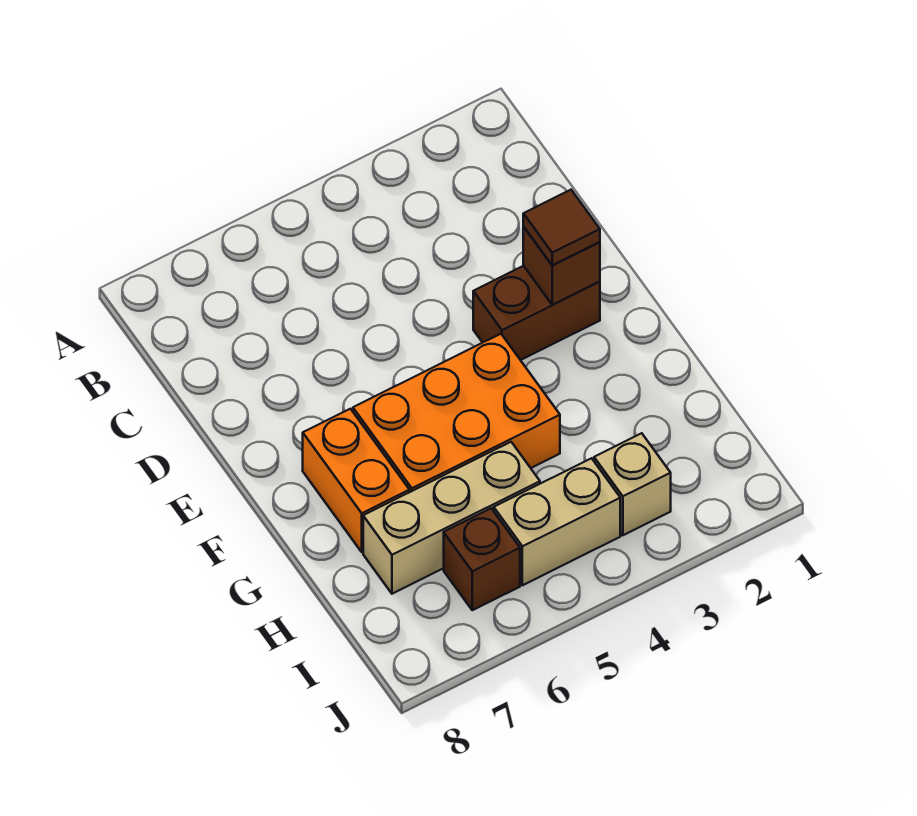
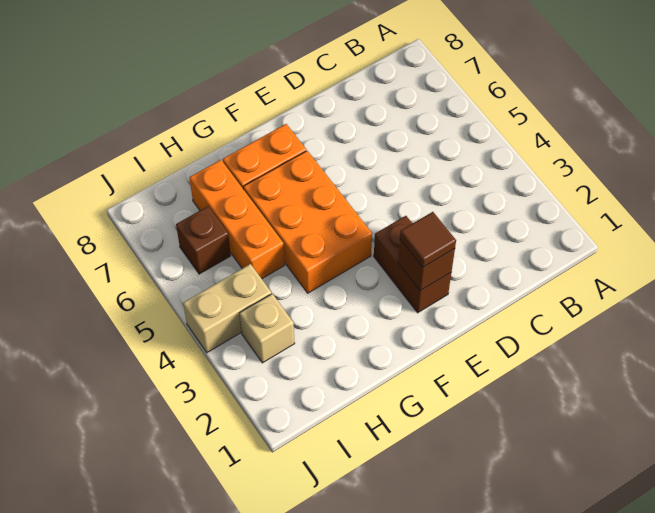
tan brick H5:H7 level 1 -> orange brick H5:H7 level 1
tan brick I4:I5 level 1 -> tan brick I4:J4 level 1

